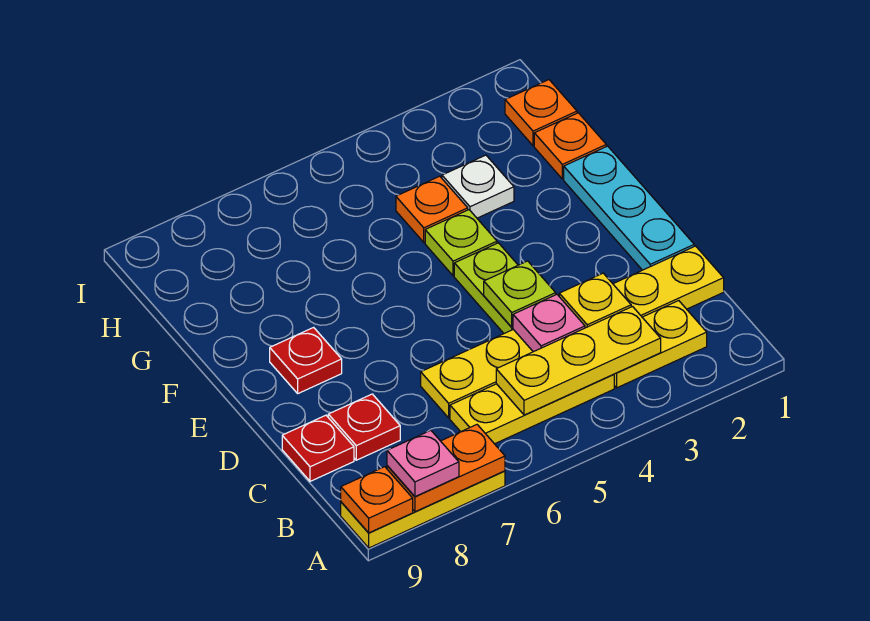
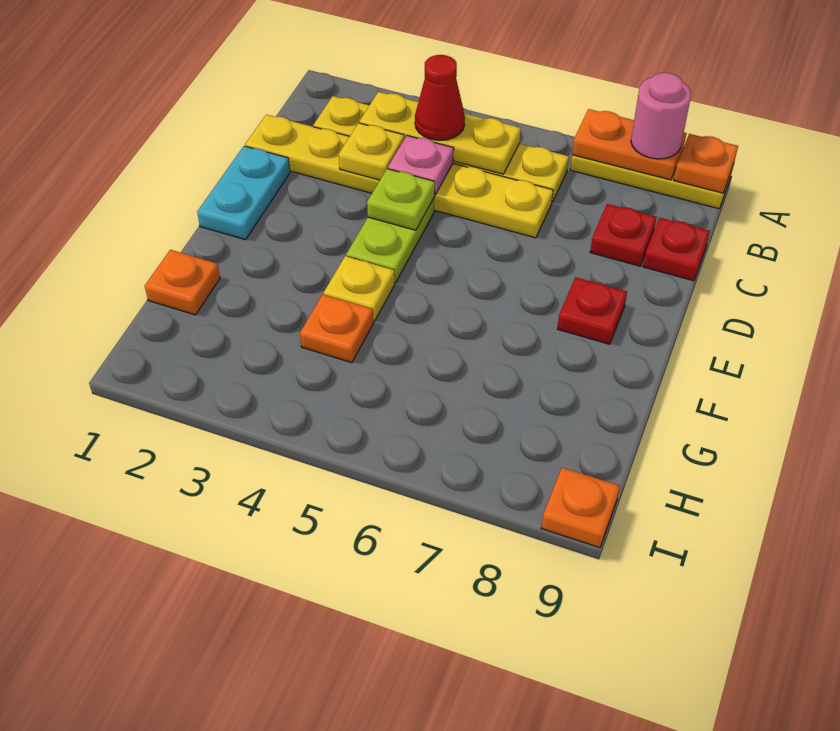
pink plate A8 level 3 -> pink round brick A8 level 3
none -> red cone B4 level 3
cyan plate D1:F1 level 1 -> cyan plate D1:E1 level 1
lime plate F4 level 1 -> yellow plate F4 level 1
white plate G3 level 1 -> none
orange plate H1 level 1 -> orange plate I9 level 1

